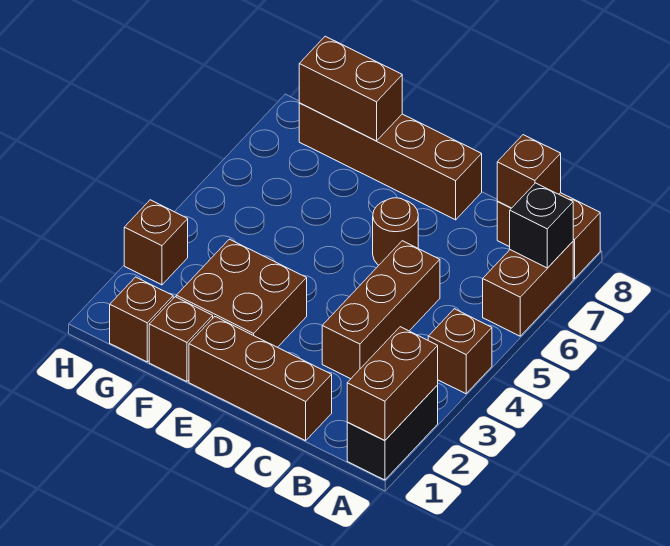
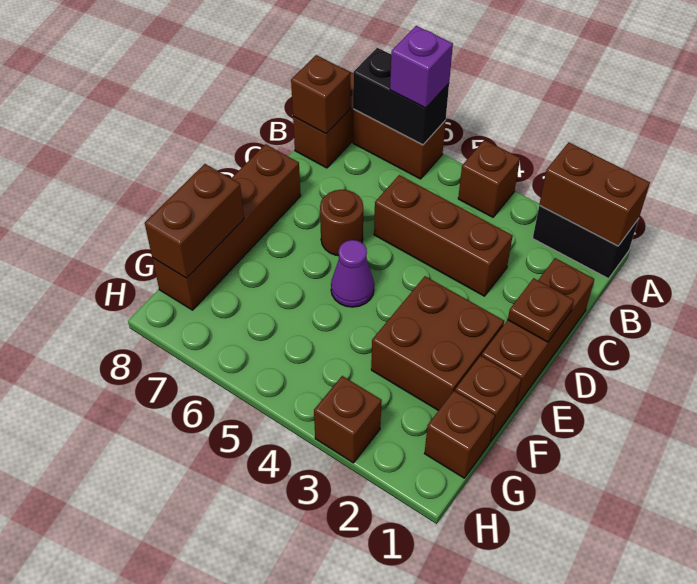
none -> purple brick A6 level 3
black brick A7 level 2 -> black brick A6:A7 level 2
none -> brown plate D1 level 2
none -> purple cone E5 level 1

